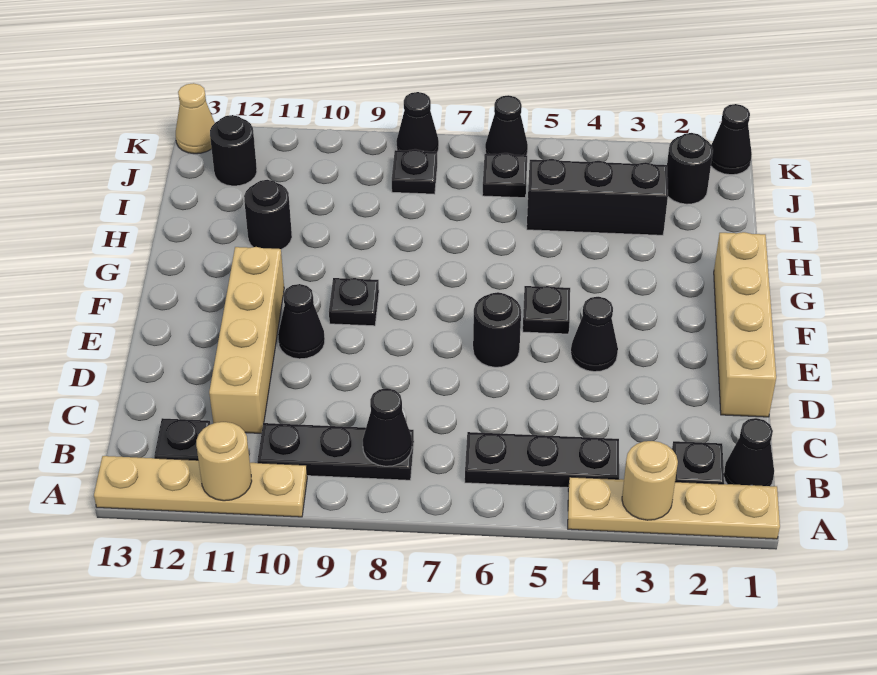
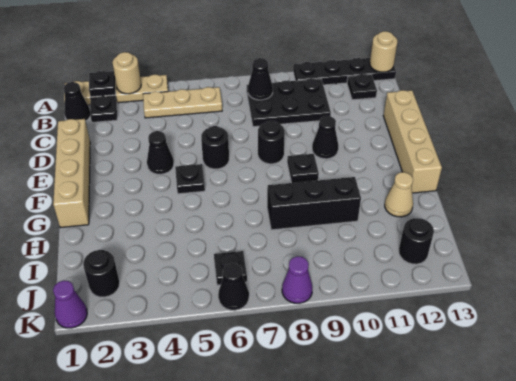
tan plate A10:A13 level 1 -> black plate A10:A13 level 1
tan round brick A11 level 2 -> tan round brick A13 level 2
black plate B4:B6 level 1 -> tan plate B4:B6 level 1
black plate B8:B10 level 1 -> black plate B8:C10 level 1
tan brick C11:F11 level 1 -> tan brick D13:G13 level 1
black round brick H11 level 1 -> black round brick E8 level 1
black brick I3:I5 level 1 -> black brick H8:H10 level 1
black plate J8 level 1 -> black plate A2 level 2
black cone K1 level 1 -> purple cone K1 level 1
black cone K8 level 1 -> purple cone K8 level 1
tan cone K13 level 1 -> tan cone H12 level 1

